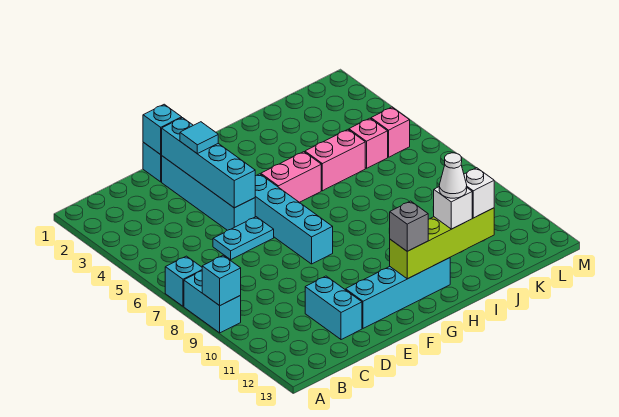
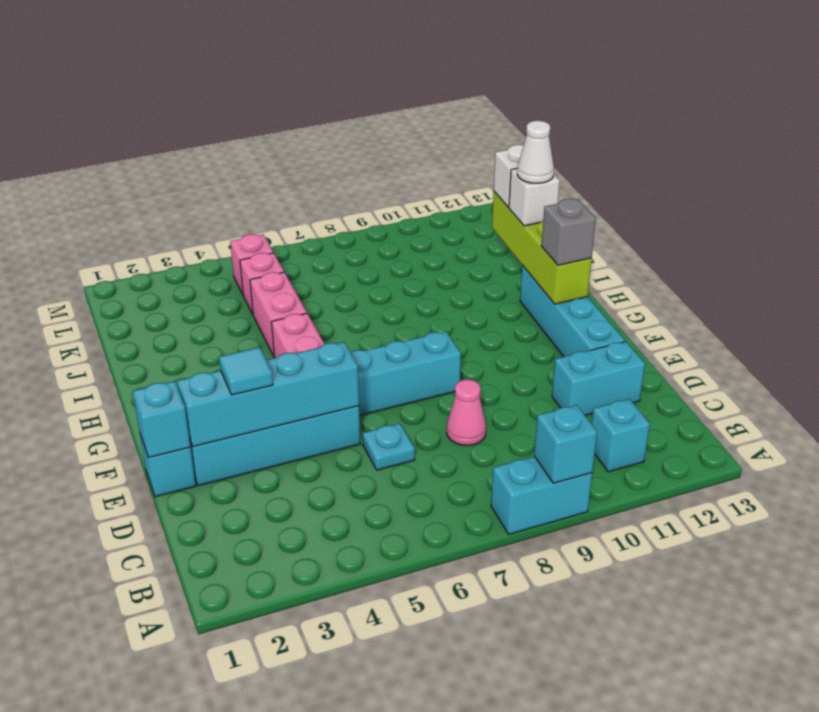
cyan brick A7 level 1 -> cyan brick B11 level 1
cyan plate D6:E6 level 1 -> cyan plate D6 level 1
none -> pink cone D8 level 1

